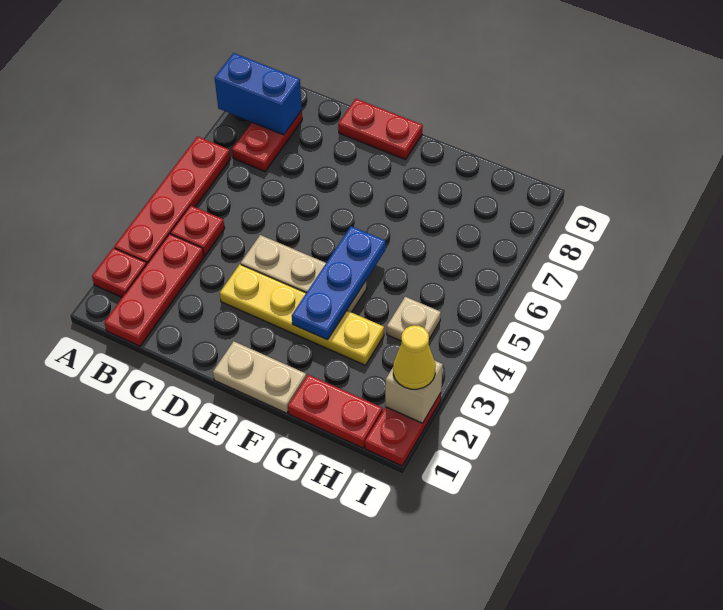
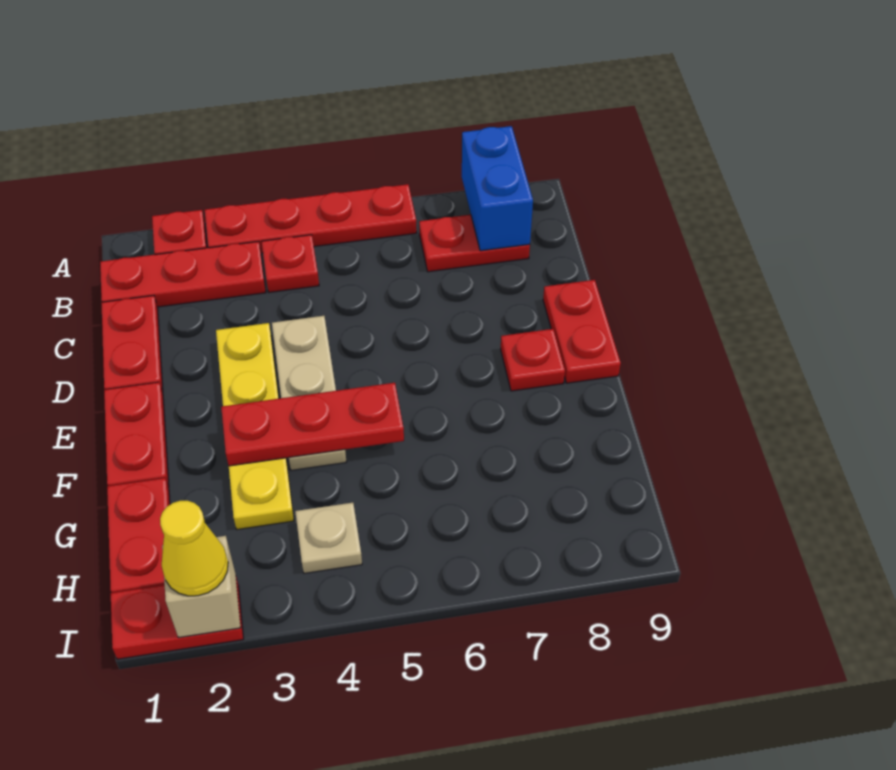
none -> red plate C1:D1 level 1
tan plate E1:F1 level 1 -> red plate E1:F1 level 1
none -> red plate E8 level 1
blue plate F3:F5 level 2 -> red plate F3:F5 level 2

